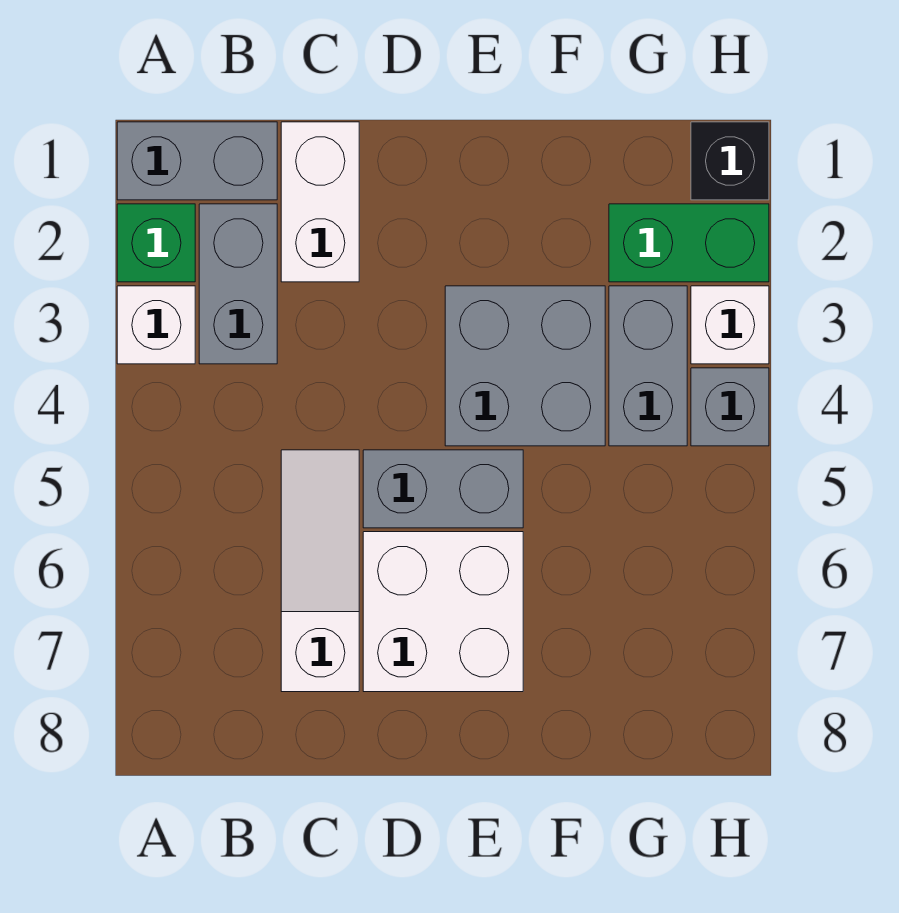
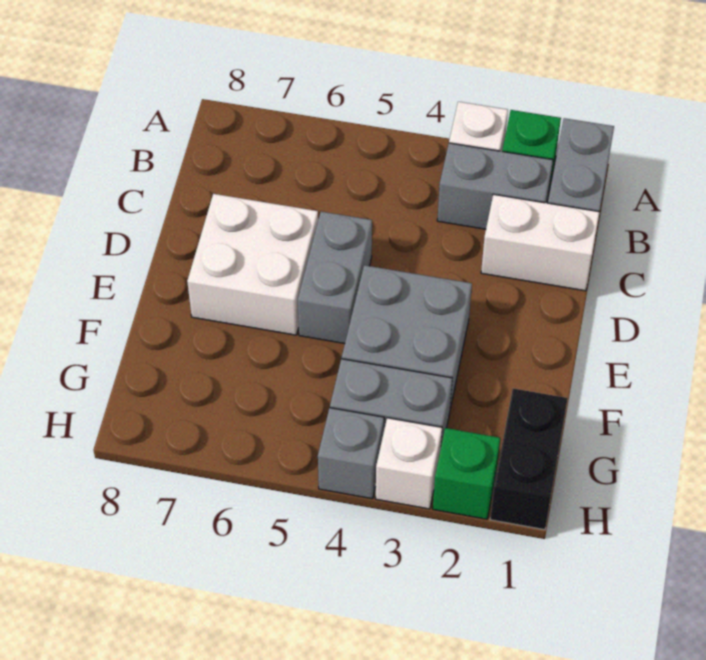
white slope C5:C7 level 1 top 7 -> none
green brick G2:H2 level 1 -> green brick H2 level 1
black brick H1 level 1 -> black brick G1:H1 level 1

